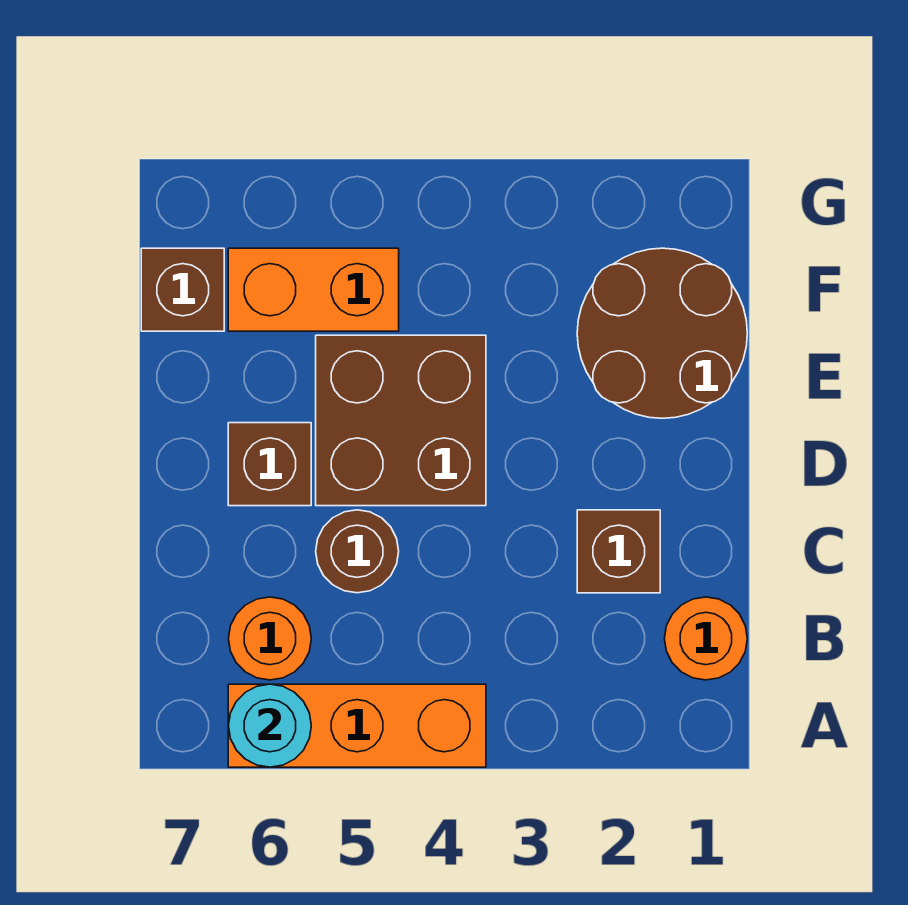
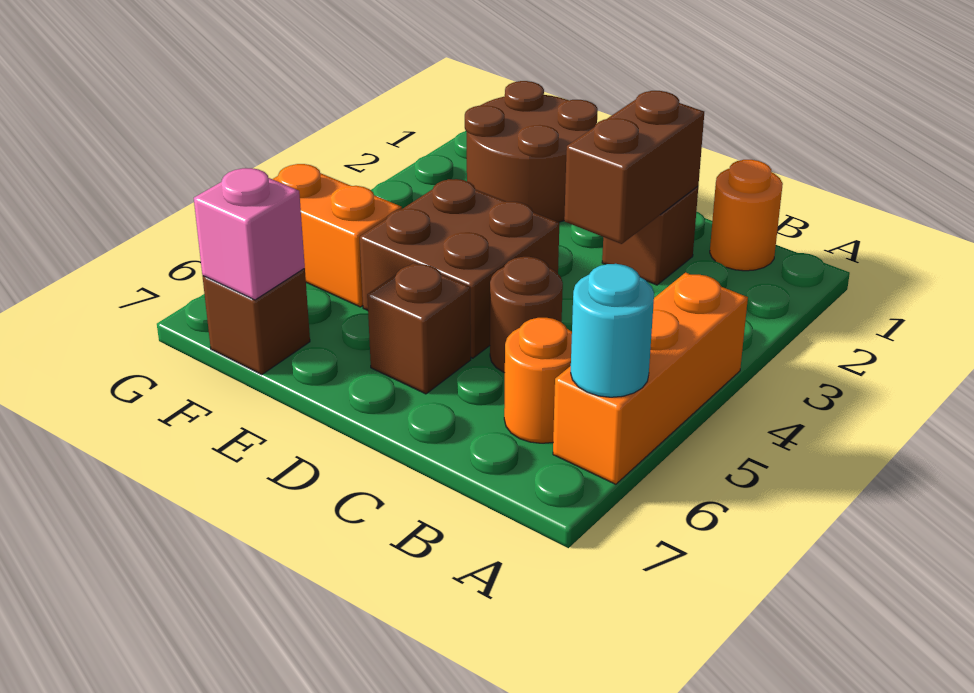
none -> brown brick C2:C3 level 2
orange brick F5:F6 level 1 -> orange brick F5:G5 level 1
none -> pink brick F7 level 2

